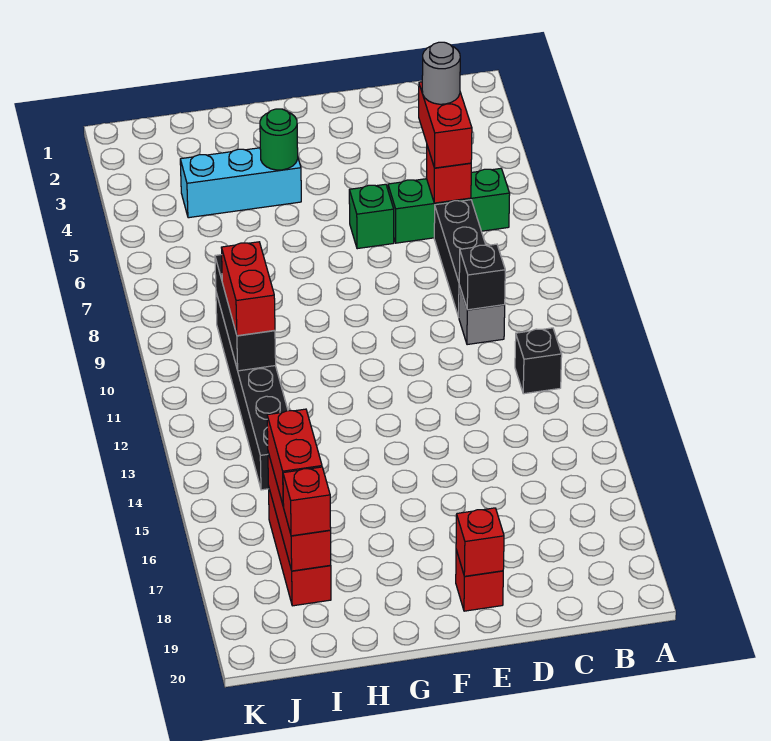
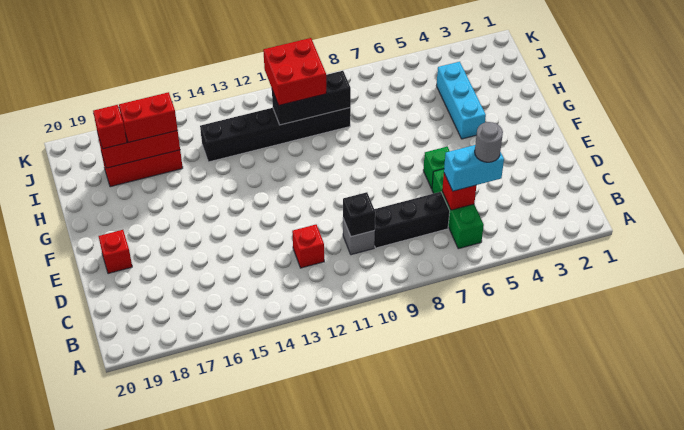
black brick B12 level 1 -> none
red brick C5:C6 level 3 -> cyan brick C5:C6 level 3
red brick E19 level 2 -> red brick C12 level 1
green round brick G4 level 2 -> none
red brick I10:I11 level 3 -> red brick I10:J11 level 3

